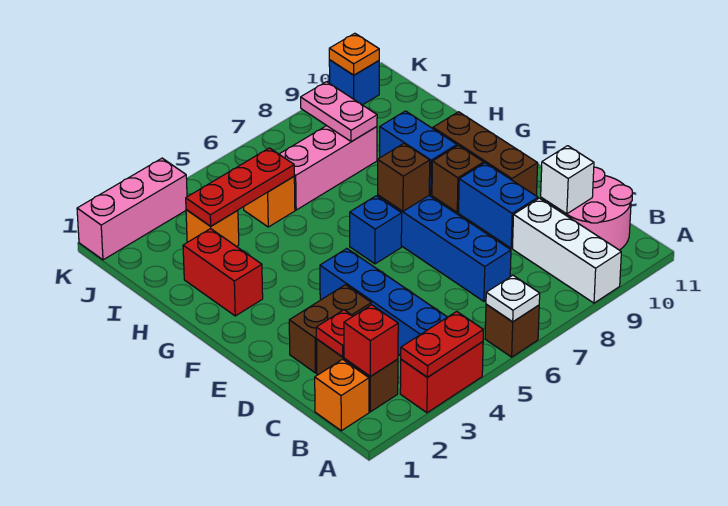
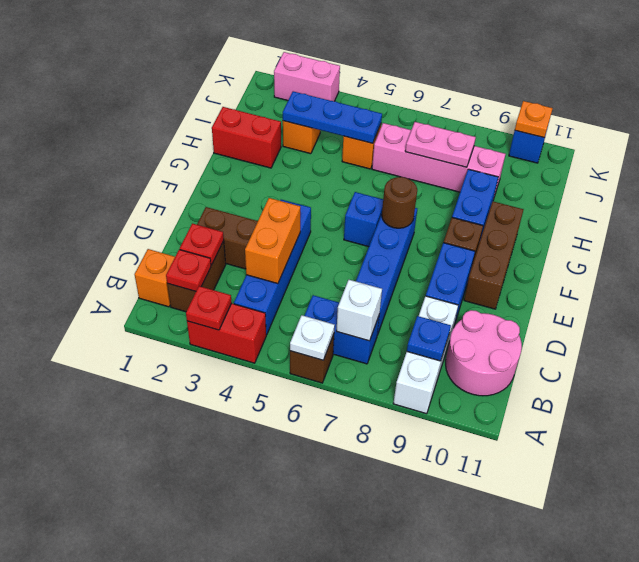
red plate A3:A4 level 2 -> red plate A3 level 2
red brick B2 level 2 -> red plate B2 level 2
none -> blue brick B6:B7 level 1
none -> blue plate B9 level 2
none -> orange brick C4:D4 level 2
white brick C10 level 2 -> white brick B7 level 2
brown brick F7 level 2 -> brown round brick F7 level 2
red brick G2:H2 level 1 -> red brick H1:H2 level 1
red plate I3:I5 level 2 -> blue plate I3:I5 level 2
pink brick I6:I8 level 1 -> pink brick I6:I9 level 1
pink plate I8:J8 level 2 -> pink plate I7:I8 level 2
pink brick K1:K3 level 1 -> pink brick K2:K3 level 1

